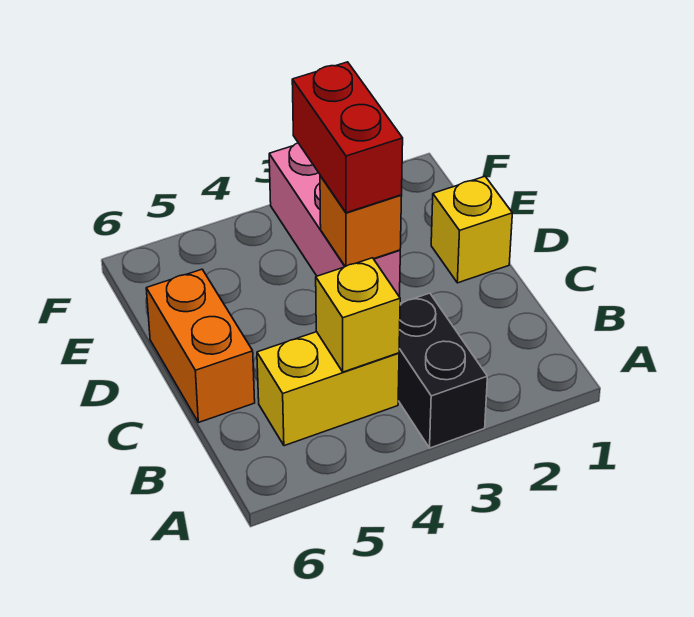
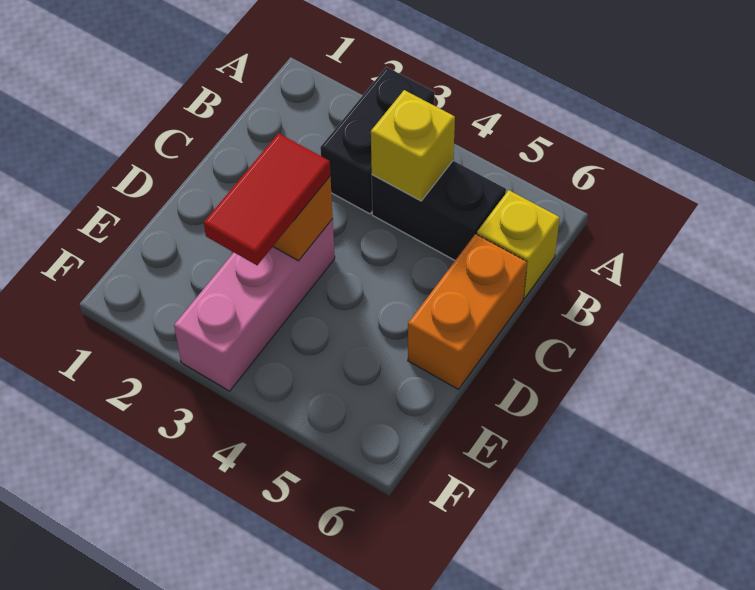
yellow brick B4:B5 level 1 -> black brick B4:B5 level 1
yellow brick D1 level 1 -> yellow brick B6 level 1
red brick D3:E3 level 3 -> red tile D3:E3 level 3

